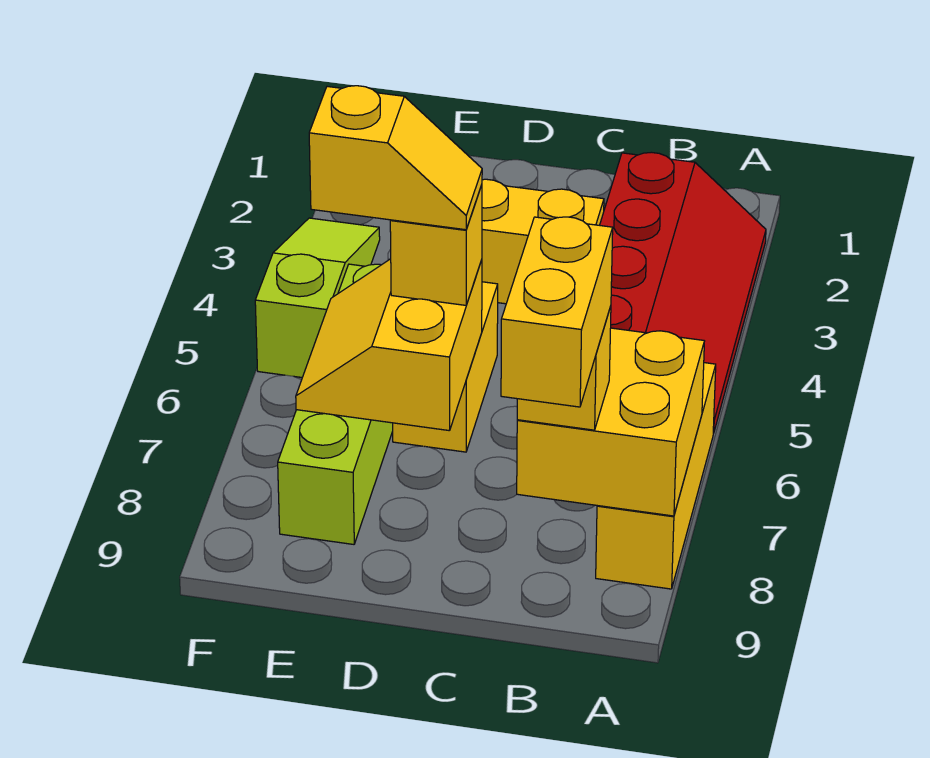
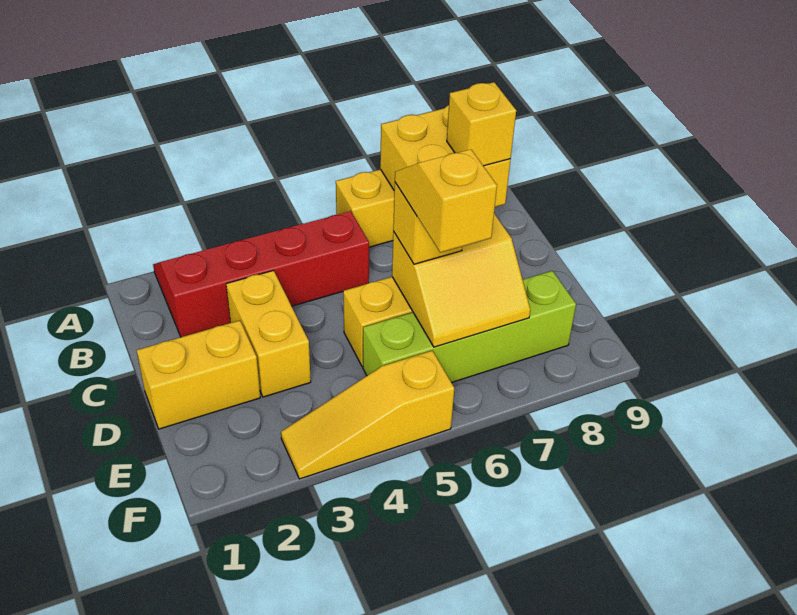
yellow brick B8:B9 level 4 -> yellow brick D1:D2 level 1
lime slope F3:F5 level 1 top 5 -> yellow slope F3:F5 level 1 top 5

